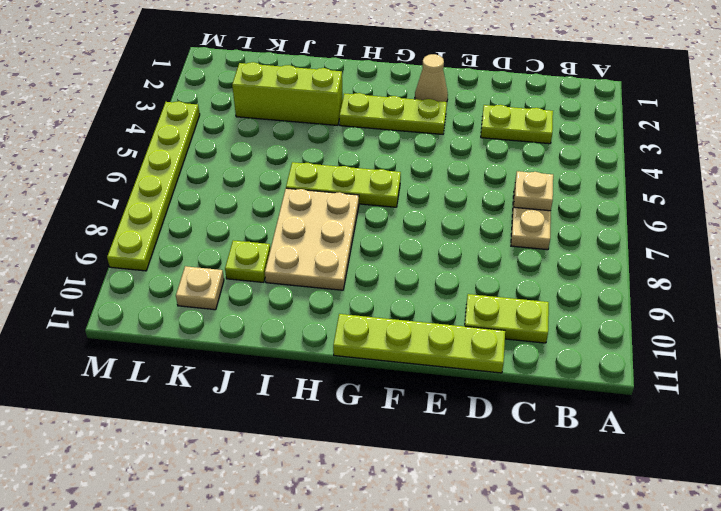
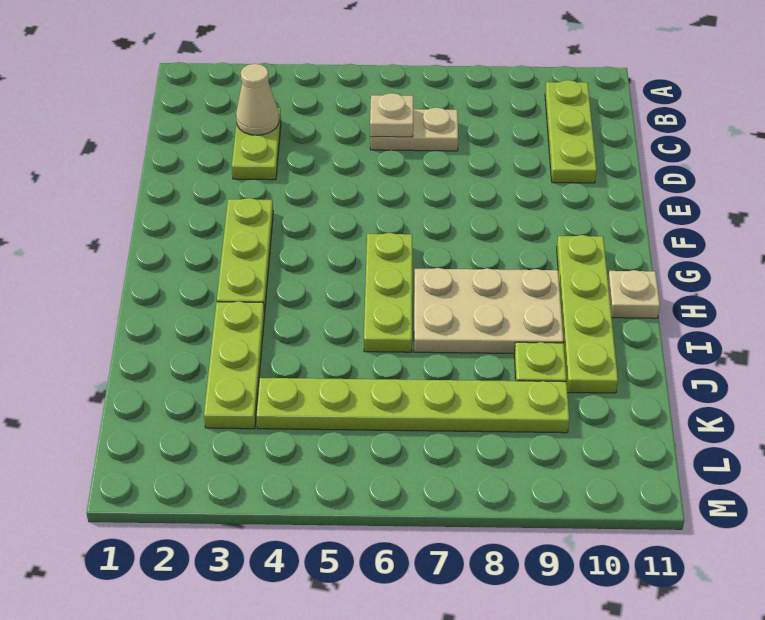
lime plate C10:D10 level 1 -> lime plate B10:D10 level 1
lime plate D11:G11 level 1 -> lime plate G10:J10 level 1
tan cone F2 level 1 -> tan cone C3 level 2
lime brick I3:K3 level 1 -> lime plate I3:K3 level 1
tan plate K10 level 1 -> tan plate H11 level 1
lime plate M4:M9 level 1 -> lime plate K4:K9 level 1

